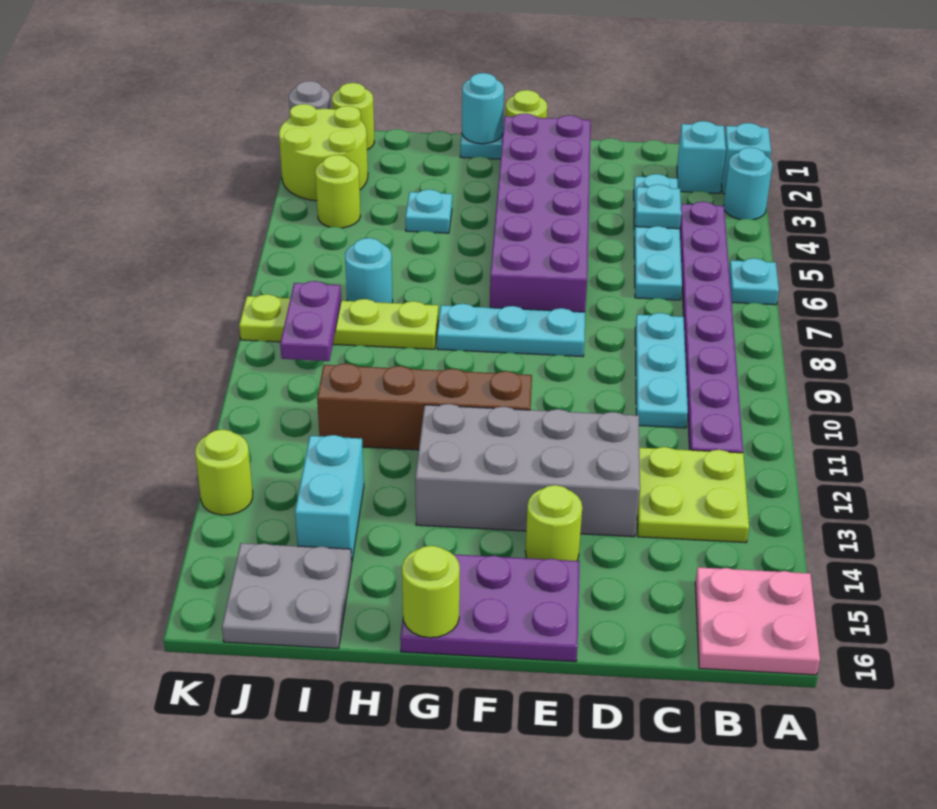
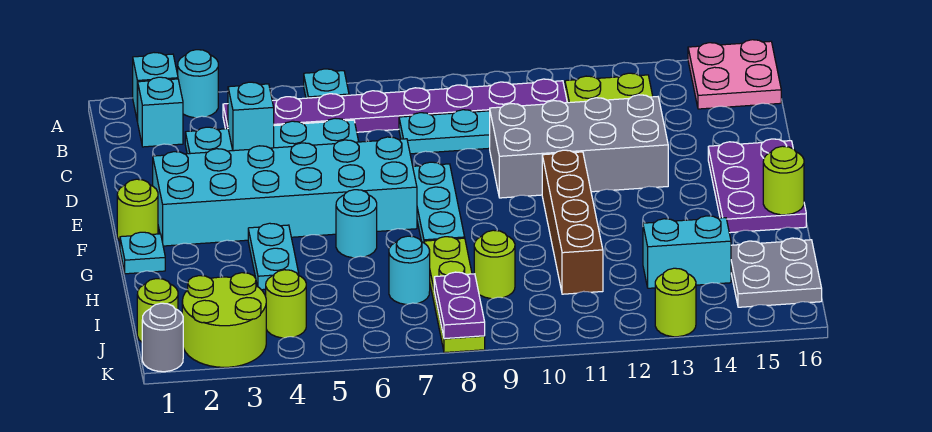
cyan plate C4 level 2 -> cyan brick C4 level 2
grey brick D12:G13 level 1 -> grey brick D10:E13 level 1
purple brick E2:F7 level 1 -> cyan brick E2:F7 level 1
lime round brick E14 level 1 -> lime round brick I9 level 1
cyan round brick G1 level 2 -> cyan round brick G6 level 1
cyan plate H4 level 1 -> cyan plate G4:H4 level 1
purple plate J8:J9 level 2 -> purple plate J8:K8 level 2

